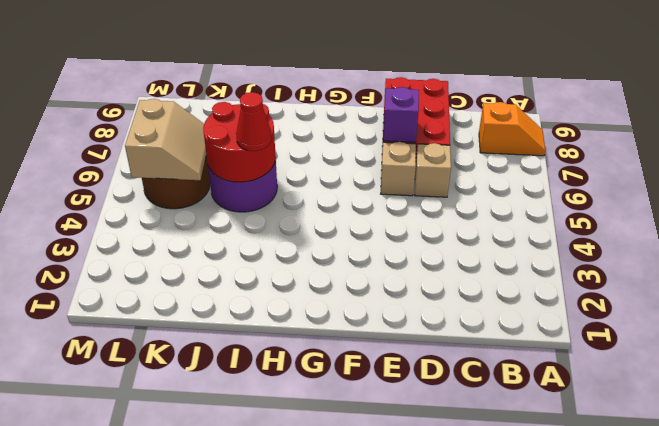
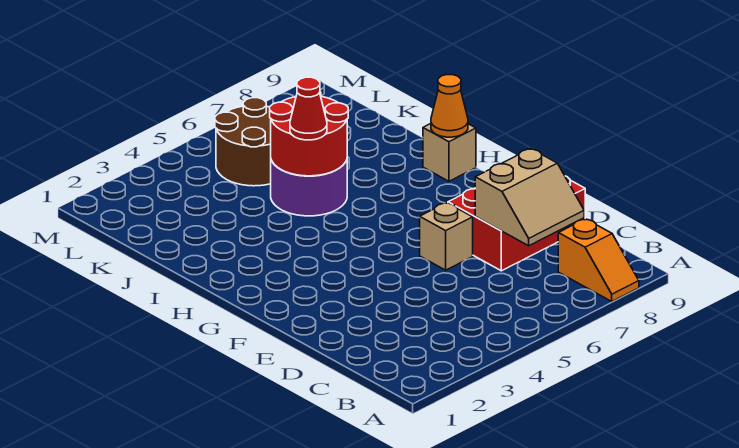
tan brick D6 level 1 -> tan brick H9 level 1
purple brick E7 level 2 -> none
none -> orange cone H9 level 2
tan slope K5:L6 level 2 top L -> tan slope C7:D8 level 2 top D

